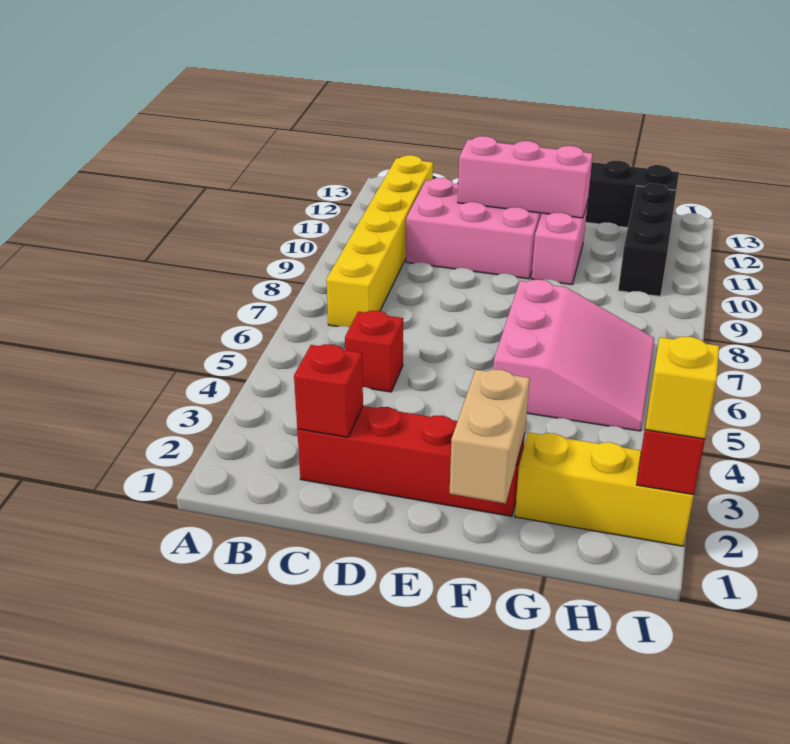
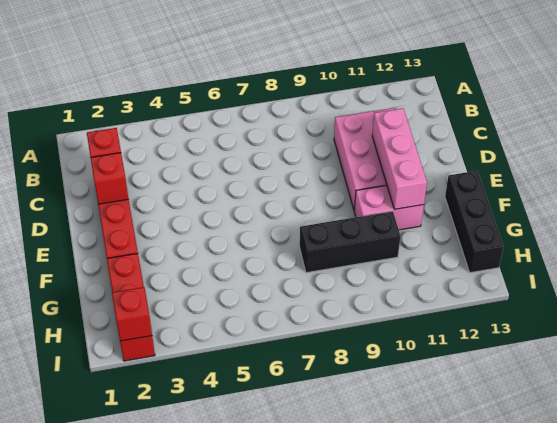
yellow brick B7:B12 level 1 -> none
red brick C5 level 1 -> red brick D2 level 2
tan brick F1:F2 level 2 -> none
pink slope F5:H7 level 1 top F -> none
yellow brick G2:I2 level 1 -> red brick G2:I2 level 1
black brick H10:H12 level 1 -> black brick G8:G10 level 1
yellow brick I2 level 3 -> none

